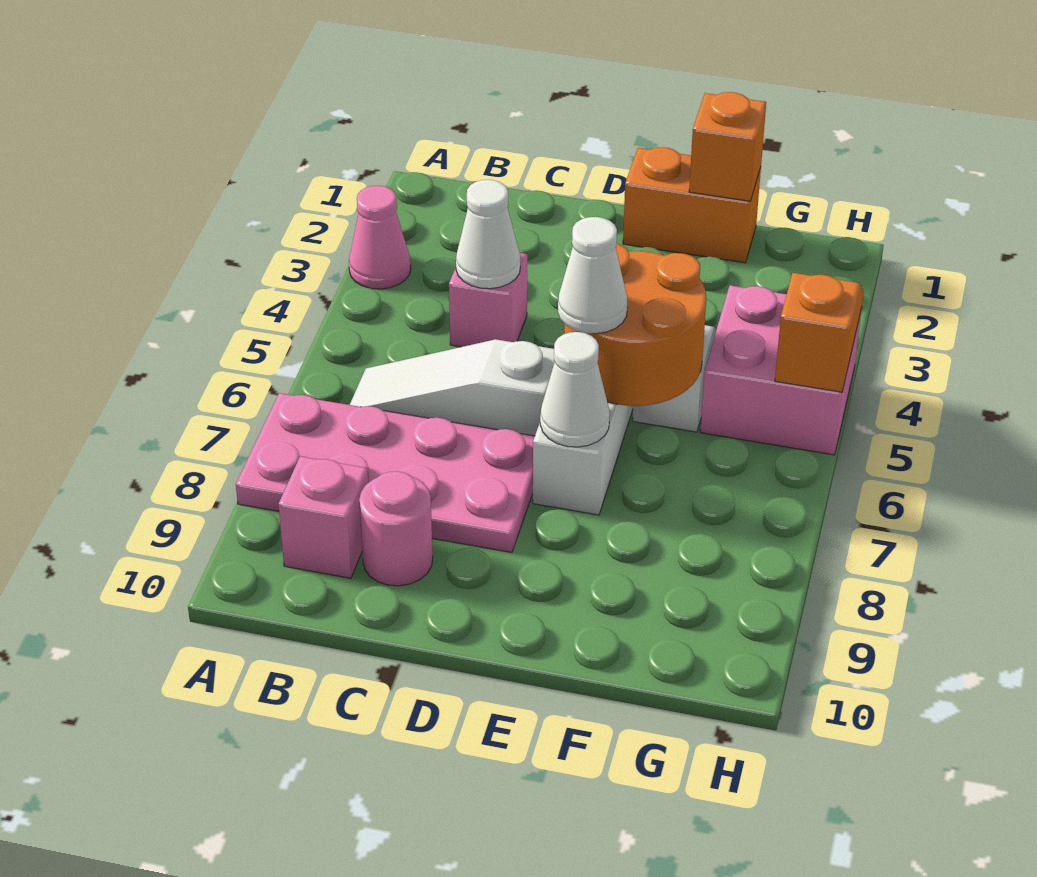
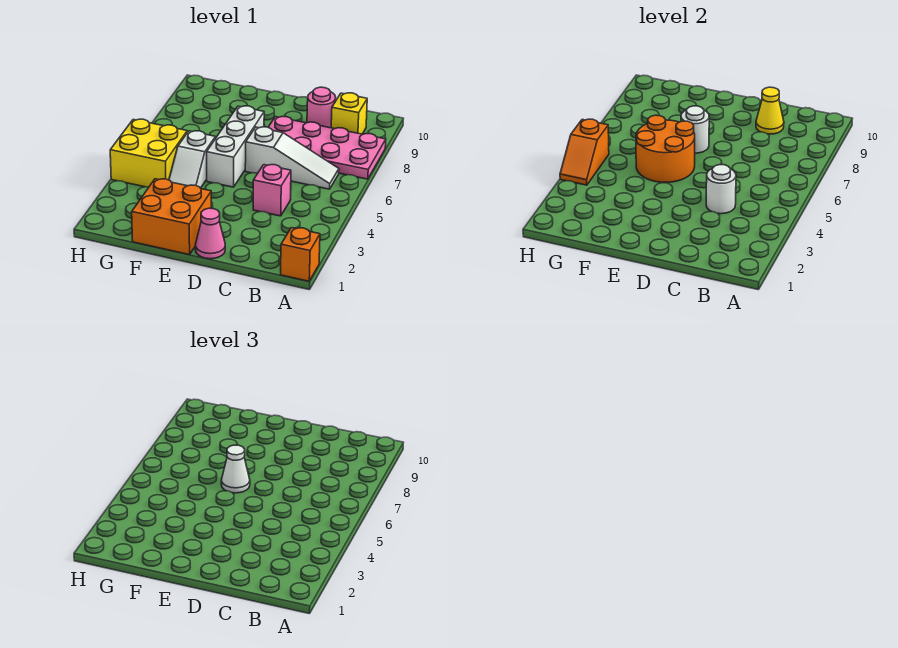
pink cone A3 level 1 -> pink cone D1 level 1
pink brick B9 level 1 -> yellow brick B9 level 1
white cone C4 level 2 -> white round brick C4 level 2
none -> yellow cone C9 level 2
orange brick E1:F1 level 1 -> orange brick E1:F2 level 1
white cone E7 level 2 -> white round brick E7 level 2
orange brick F1 level 2 -> orange brick A1 level 1
pink brick G4:H5 level 1 -> yellow brick G4:H5 level 1

